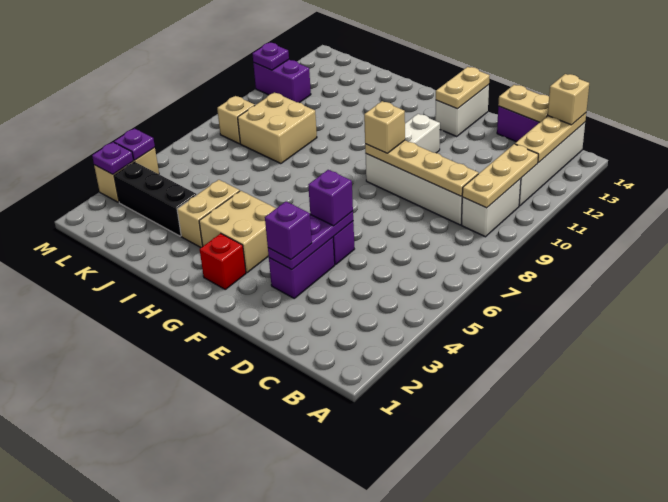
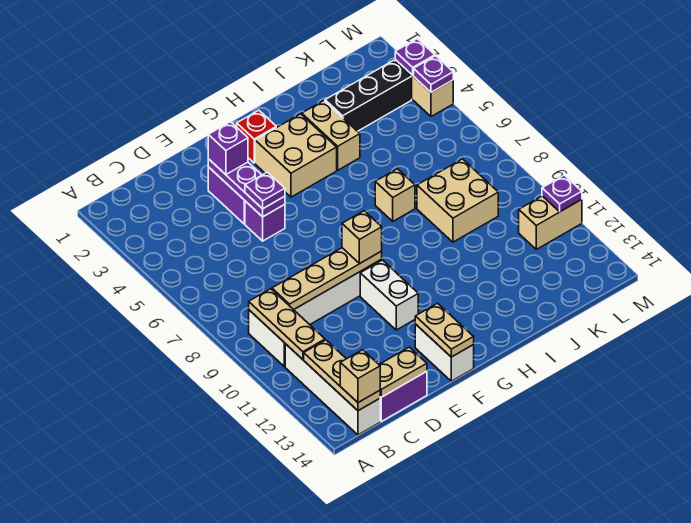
purple brick E5 level 3 -> purple plate E5 level 3
tan brick L8 level 1 -> tan brick I7 level 1
purple brick L11:M11 level 1 -> tan brick L11:M11 level 1

